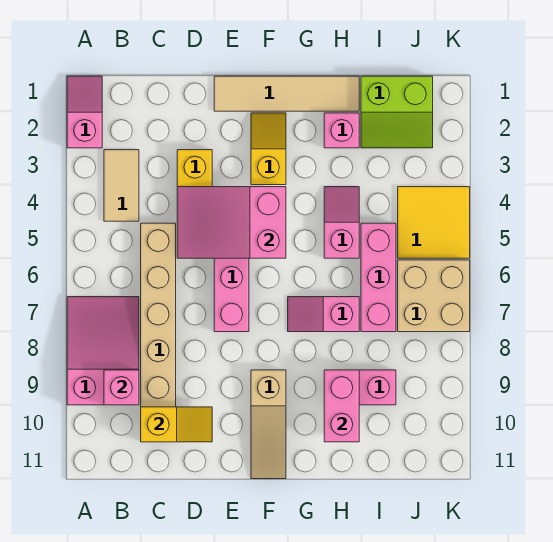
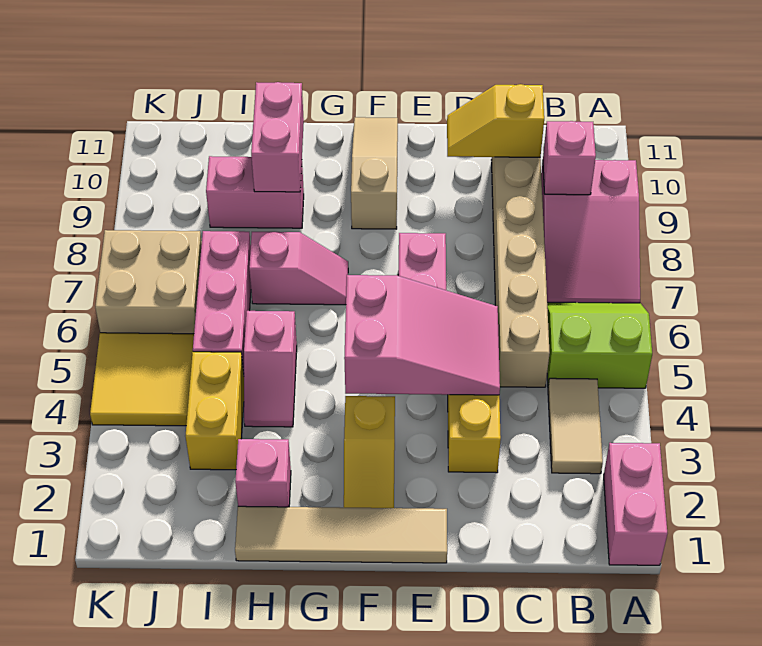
pink slope A1:A2 level 1 top 2 -> pink brick A1:A2 level 1
lime slope I1:J2 level 1 top 1 -> lime slope A5:B6 level 1 top 5
none -> yellow brick I3:I4 level 1

